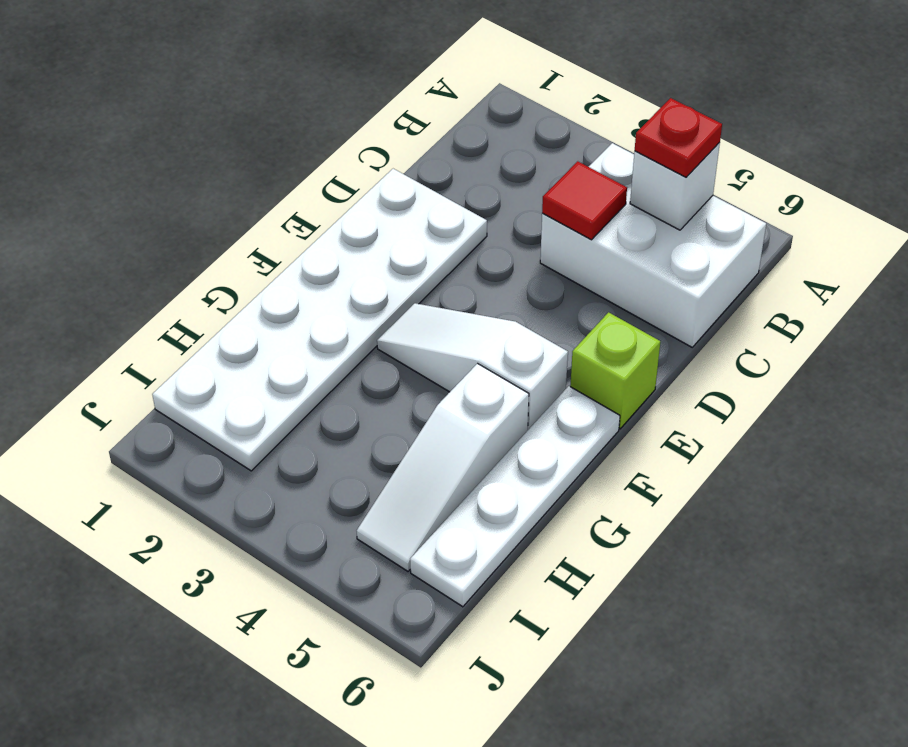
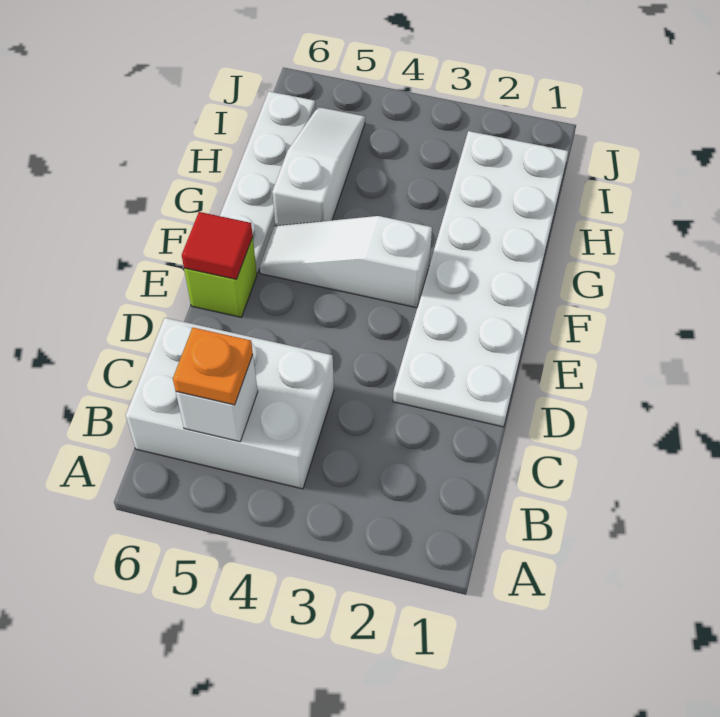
red plate B5 level 3 -> orange plate B5 level 3
red tile C4 level 2 -> red tile E6 level 2
white slope F3:F5 level 1 top 5 -> white slope F3:F5 level 1 top 3

